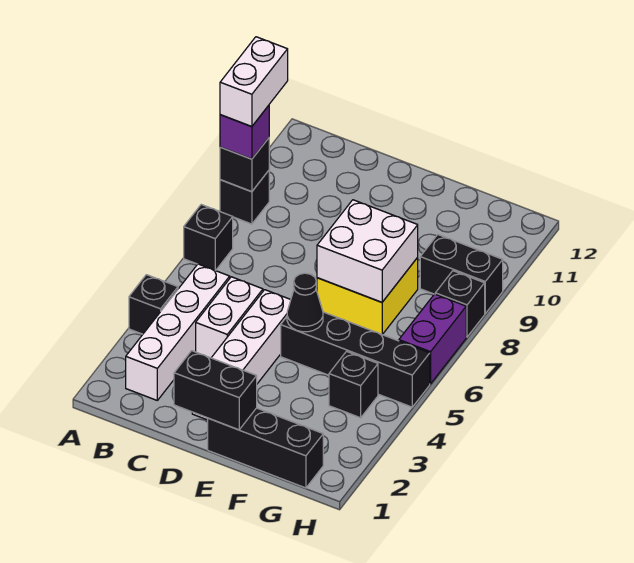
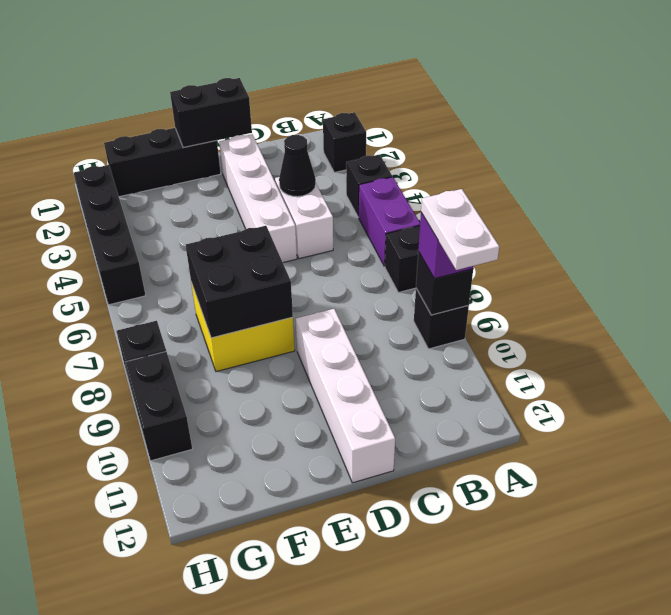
white brick A9:A10 level 4 -> white plate A9:A10 level 4
white brick B2:B5 level 1 -> white brick D9:D12 level 1
black brick E5:H5 level 1 -> black brick H2:H5 level 1
black cone E5 level 2 -> black cone C4 level 2
white brick E7:F8 level 2 -> black brick E7:F8 level 2
black brick G4 level 1 -> black brick A2 level 1
black brick G9:H9 level 1 -> black brick H9:H10 level 1
purple brick H6:H7 level 1 -> purple brick A5:A6 level 1

